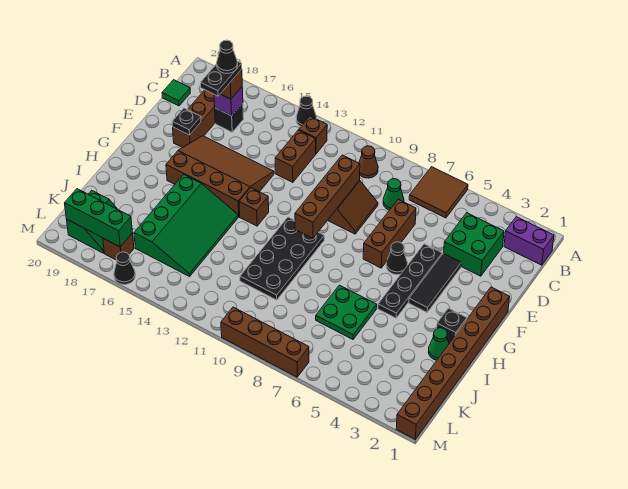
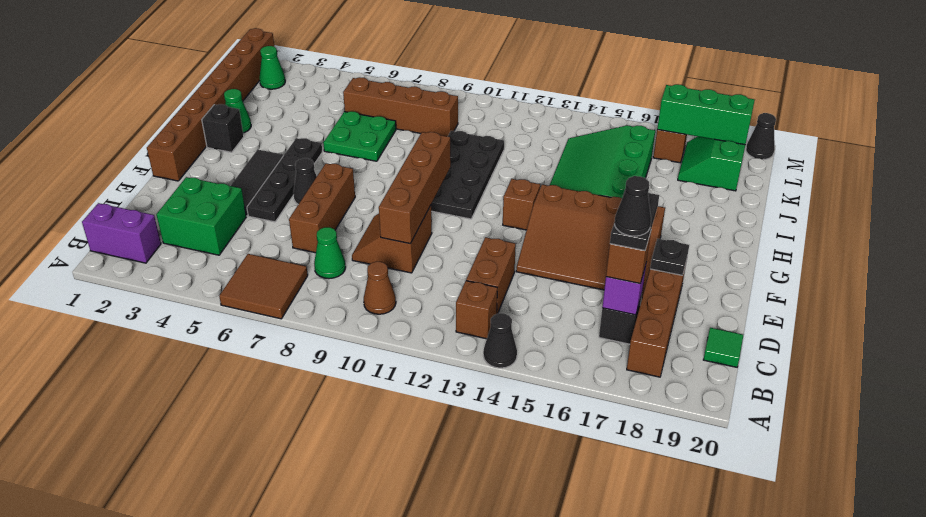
none -> green cone L2 level 1
brown brick M7:M10 level 1 -> brown brick K6:K9 level 1
black cone M16 level 1 -> black cone M20 level 1

